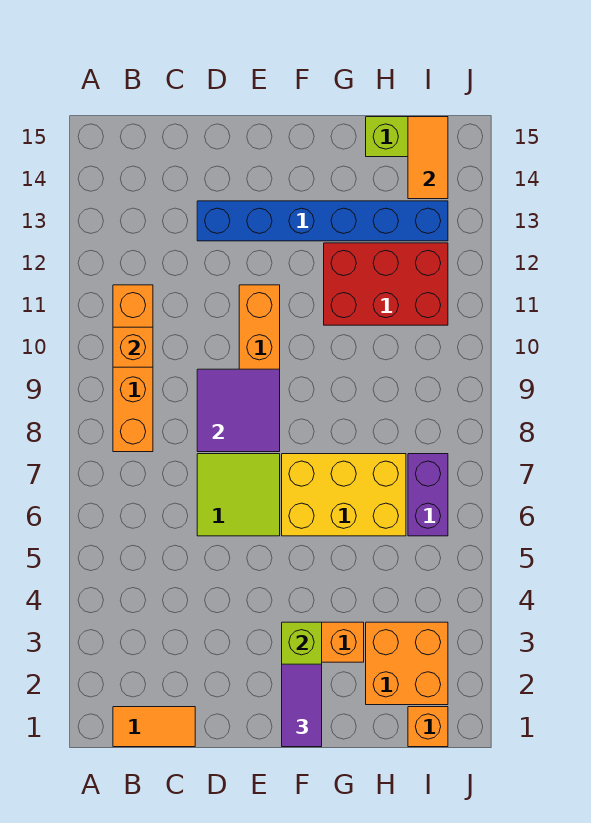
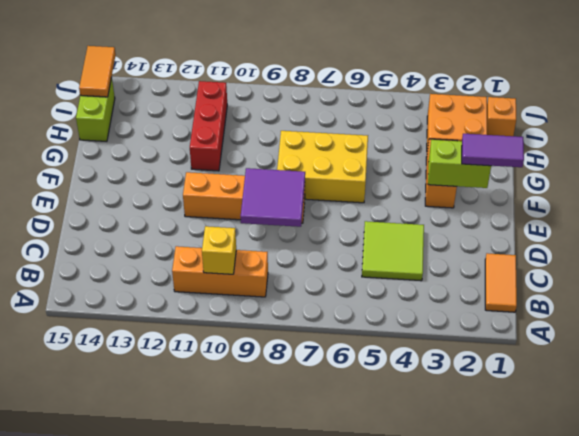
orange brick B8:B11 level 1 -> orange brick B9:B11 level 1
orange brick B10 level 2 -> yellow brick B10 level 2
lime tile D6:E7 level 1 -> lime tile C4:D5 level 1
blue brick D13:I13 level 1 -> none
yellow brick F6:H7 level 1 -> yellow brick F6:G8 level 1
red brick G11:I12 level 1 -> red brick G11:I11 level 1
purple brick I6:I7 level 1 -> none
orange tile I14:I15 level 2 -> orange tile I15:J15 level 2

